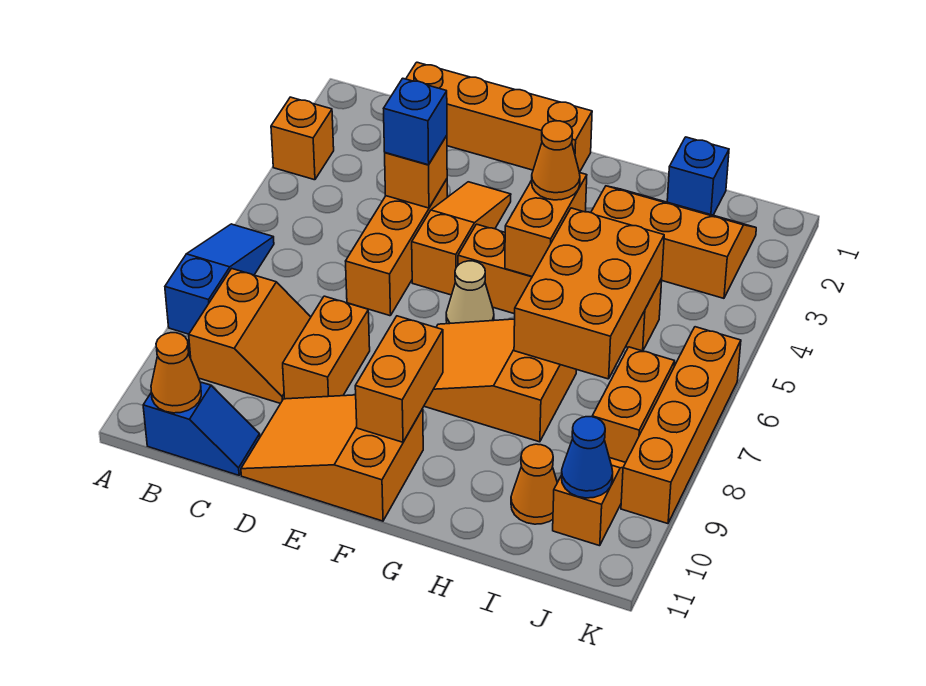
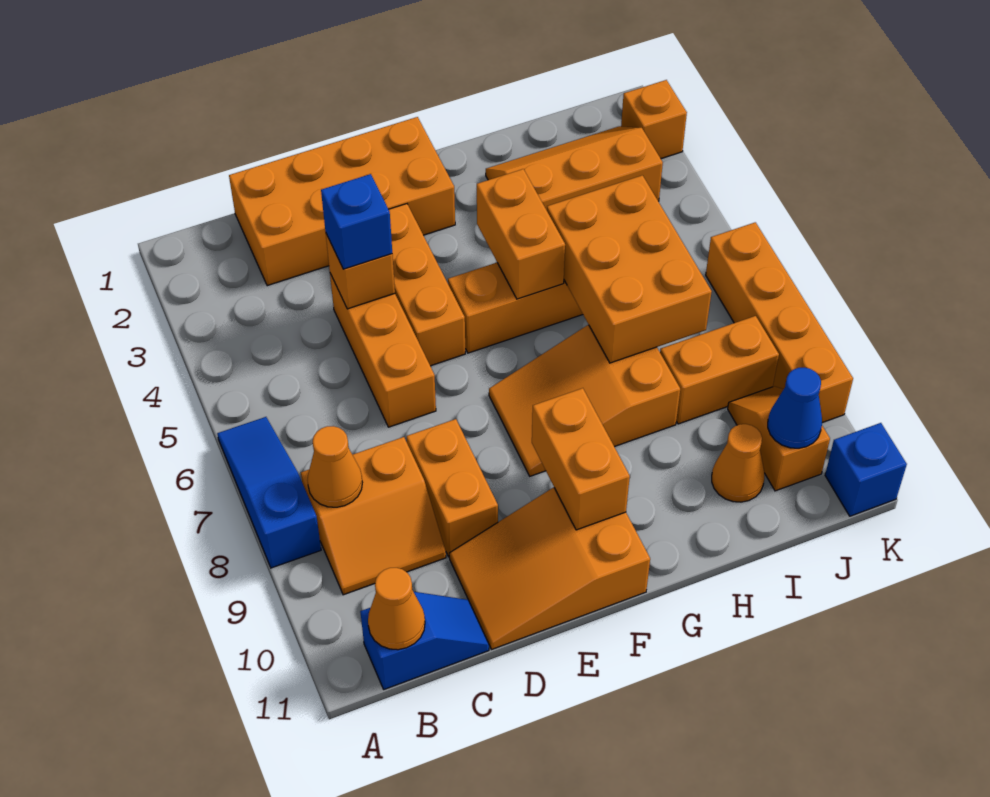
orange brick A3 level 1 -> orange brick K2 level 1
orange slope B8:C9 level 1 top B -> orange slope B8:C9 level 1 top 8
orange brick C1:F1 level 1 -> orange brick C1:F2 level 1
orange slope E3:E5 level 1 top 5 -> orange brick E3:E5 level 1
tan cone F6 level 1 -> none
orange cone G4 level 3 -> orange cone B8 level 2
blue brick I1 level 1 -> blue brick K11 level 1
orange brick J7:J8 level 1 -> orange brick I8:J8 level 1

